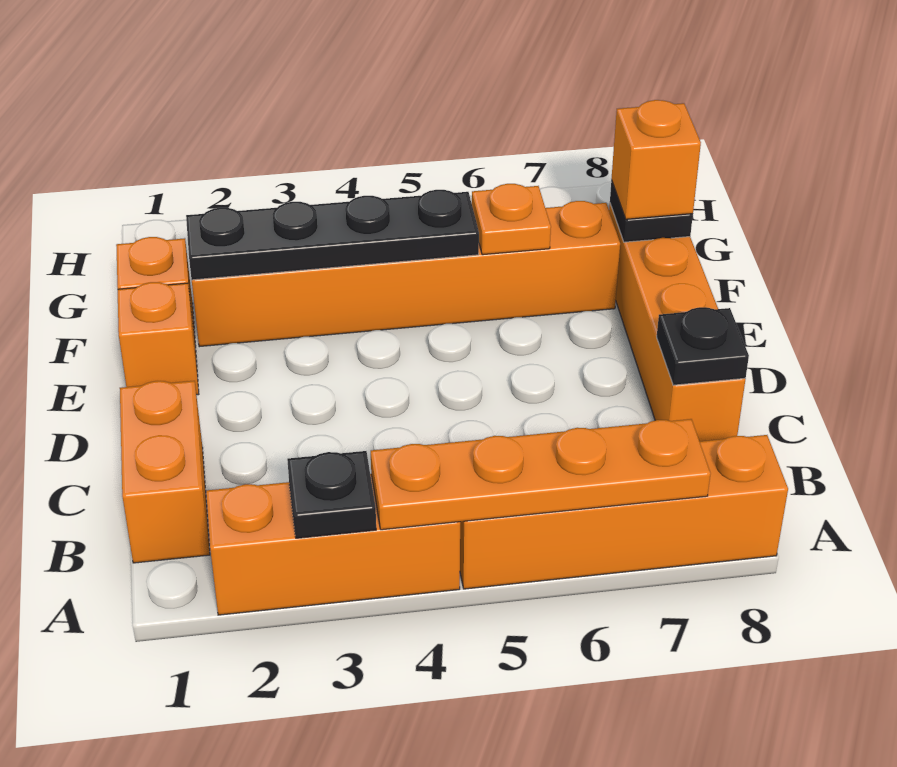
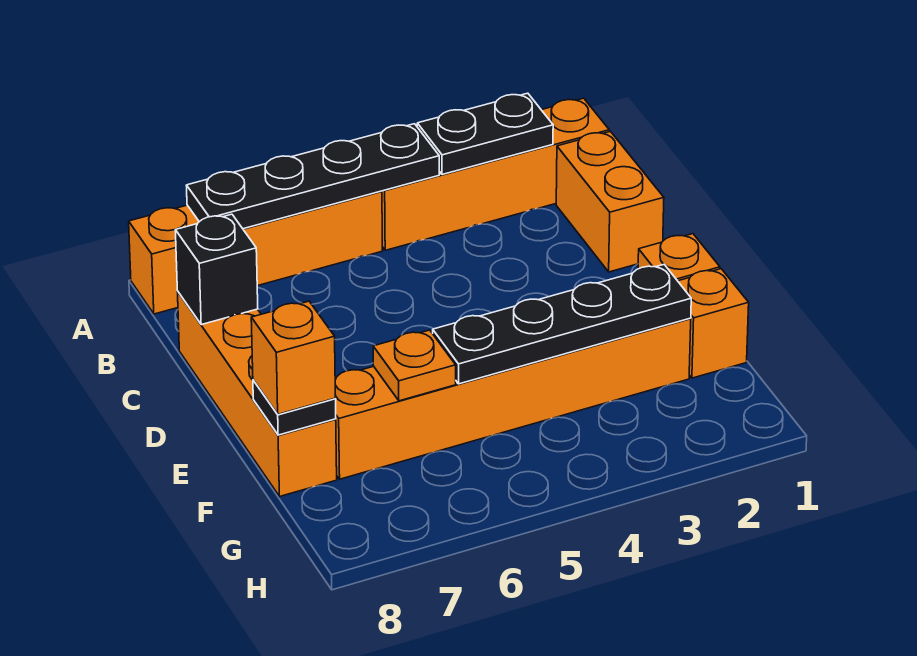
orange brick A2:A4 level 1 -> orange brick A1:A4 level 1
black plate A3 level 2 -> black plate A2:A3 level 2
orange plate A4:A7 level 2 -> black plate A4:A7 level 2
black plate C8 level 2 -> black brick C8 level 2

